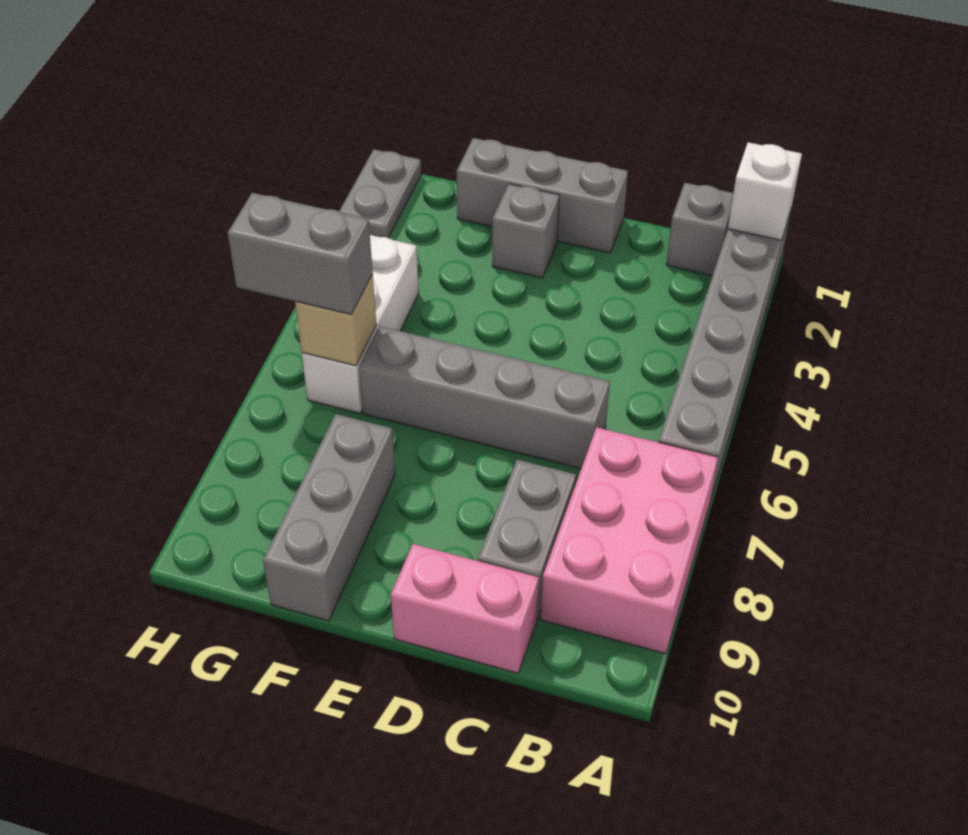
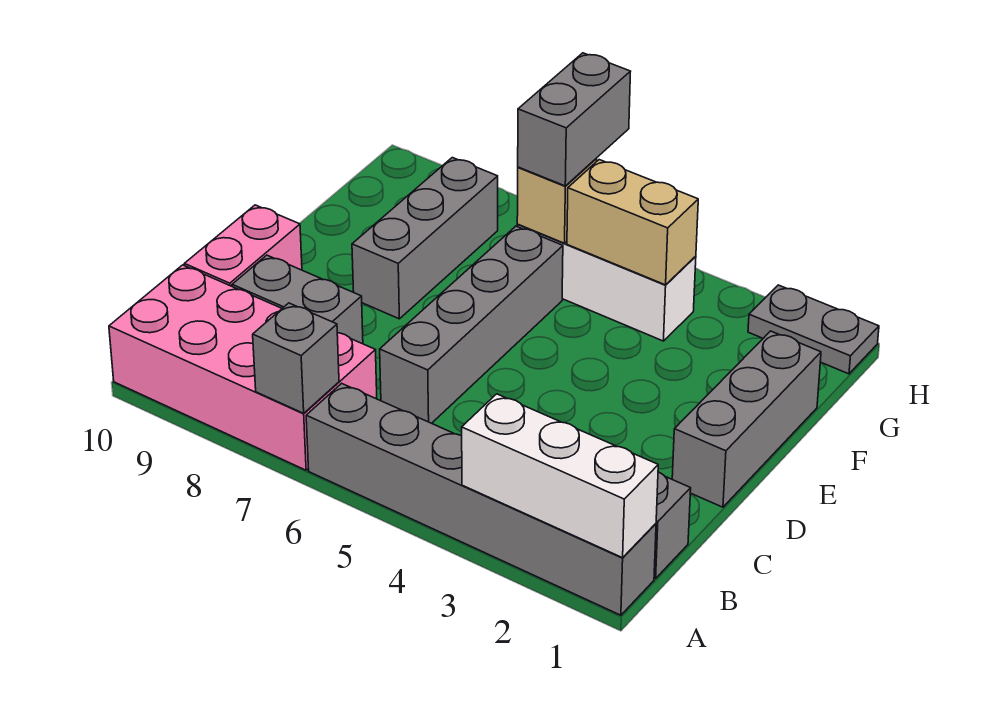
white brick A1 level 2 -> white brick A1:A3 level 2
pink brick A7:B9 level 1 -> pink brick A7:B10 level 1
grey brick E2 level 1 -> grey brick A7 level 2
grey brick F8:F10 level 1 -> grey brick E8:G8 level 1
none -> tan brick G4:G5 level 2

